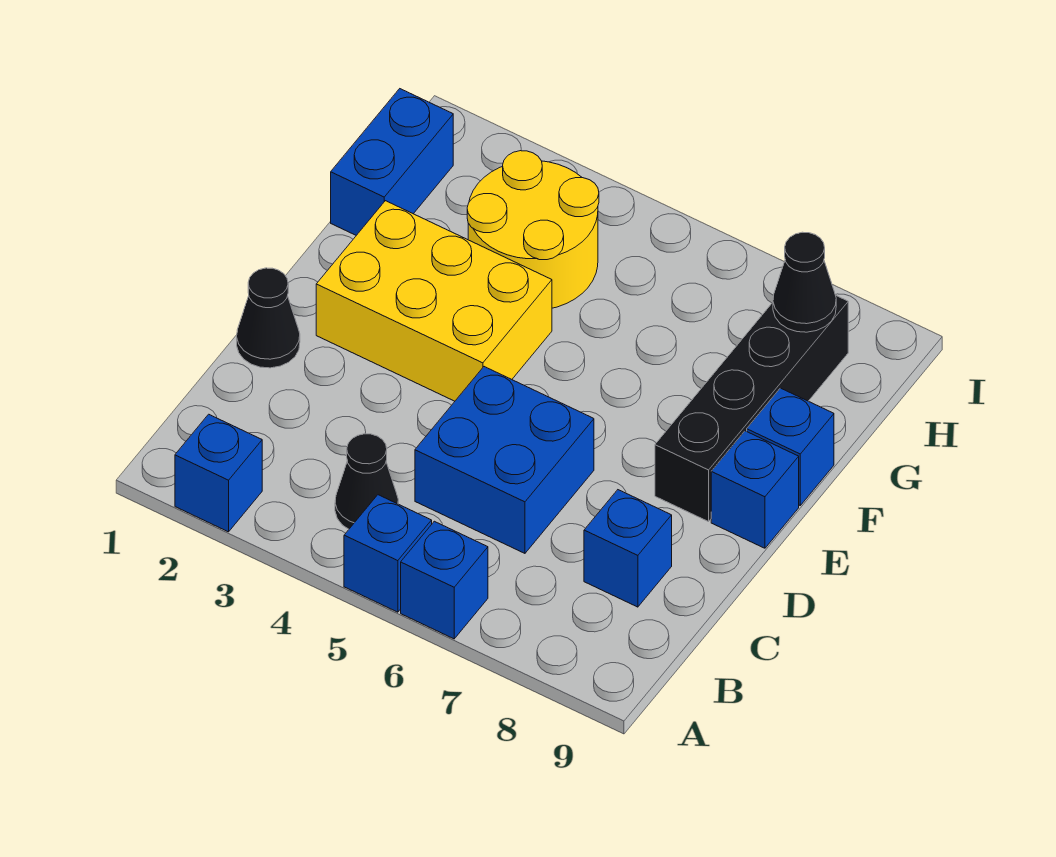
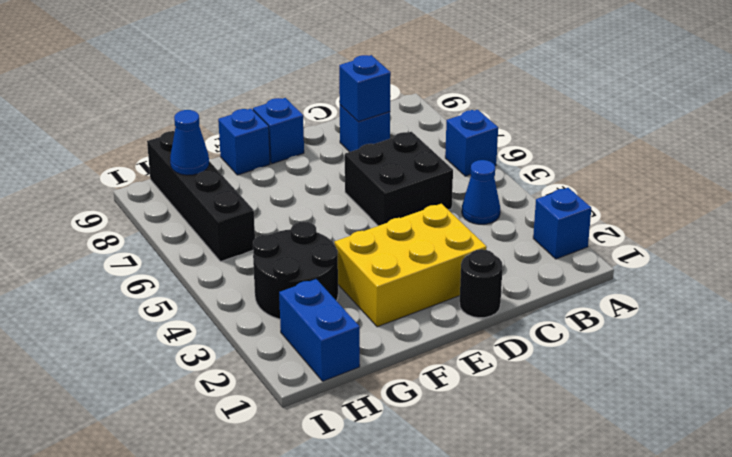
blue brick A5 level 1 -> blue brick C8 level 2
black cone B4 level 1 -> blue cone B4 level 1
blue brick C5:D6 level 1 -> black brick C5:D6 level 1
black cone D1 level 1 -> black round brick D1 level 1
yellow brick E2:F4 level 1 -> yellow brick D2:F3 level 1
black brick E8:H8 level 1 -> black brick H6:H9 level 1
blue brick G1:H1 level 1 -> blue brick H1:H2 level 1
yellow round brick G3:H4 level 1 -> black round brick G3:H4 level 1
black cone H8 level 2 -> blue cone H8 level 2

